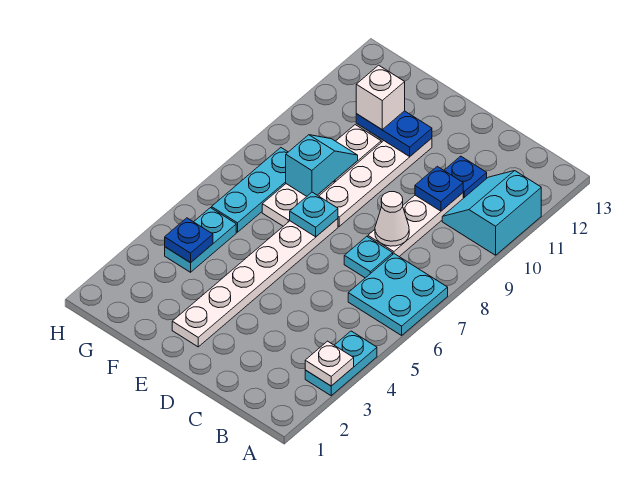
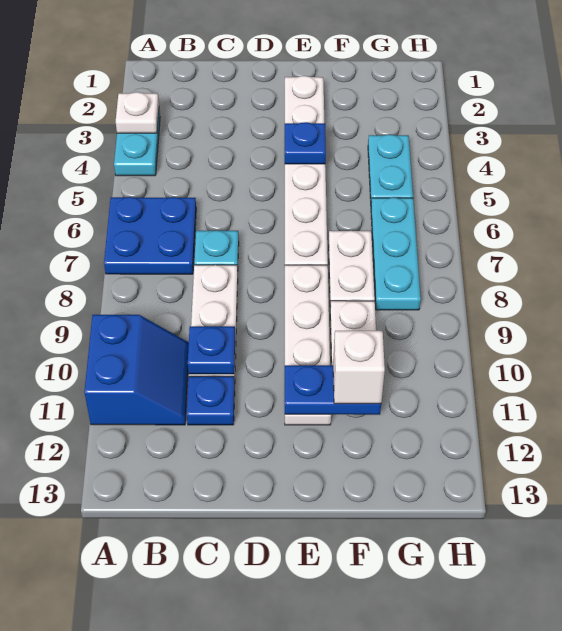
cyan plate A6:B7 level 1 -> blue plate A6:B7 level 1
cyan slope A10:B11 level 1 top A -> blue slope A10:B11 level 1 top A
white cone C8 level 2 -> none
cyan plate E7 level 2 -> none
cyan slope F8:F9 level 2 top 8 -> none
blue plate G4 level 2 -> blue plate E4 level 2

